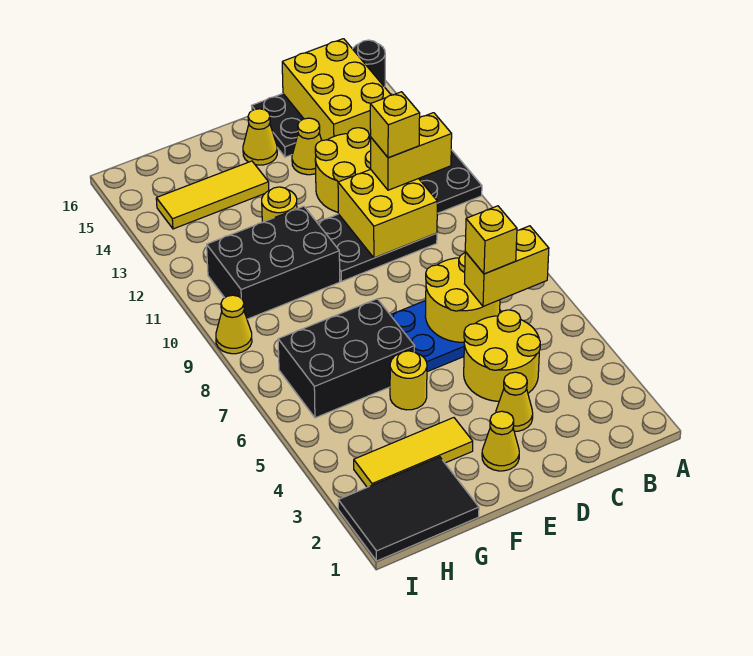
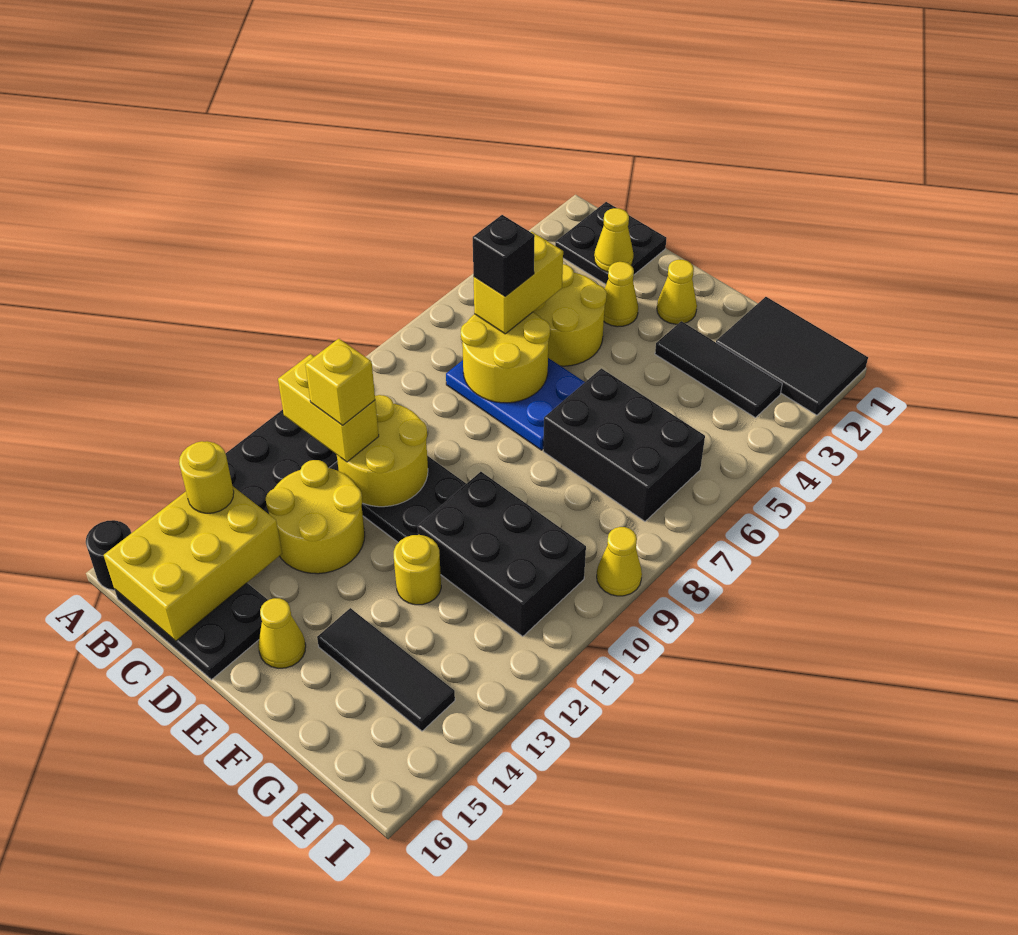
none -> black plate B1:C2 level 1
yellow brick B6:C6 level 3 -> yellow brick C5:C6 level 3
yellow brick C6 level 4 -> black brick C6 level 4
yellow brick C10:D11 level 2 -> yellow round brick C10:D11 level 2
yellow cone D14 level 1 -> yellow cone C2 level 2
yellow tile F3:H3 level 1 -> black tile F3:H3 level 1
yellow round brick F5 level 1 -> yellow round brick B14 level 3
yellow tile F14:H14 level 1 -> black tile F14:H14 level 1

